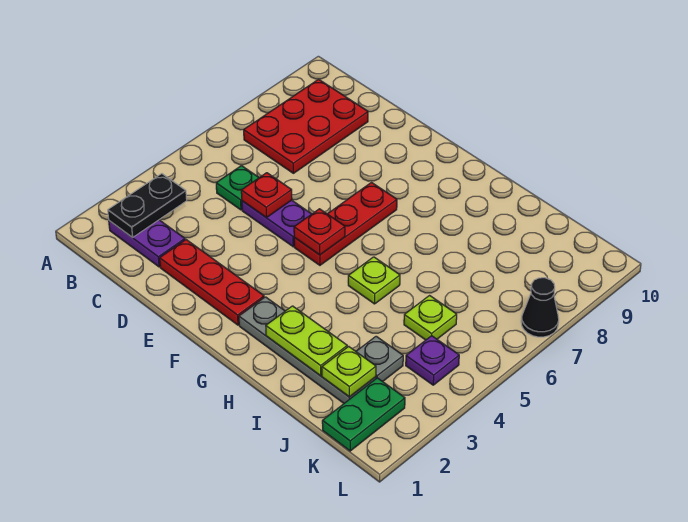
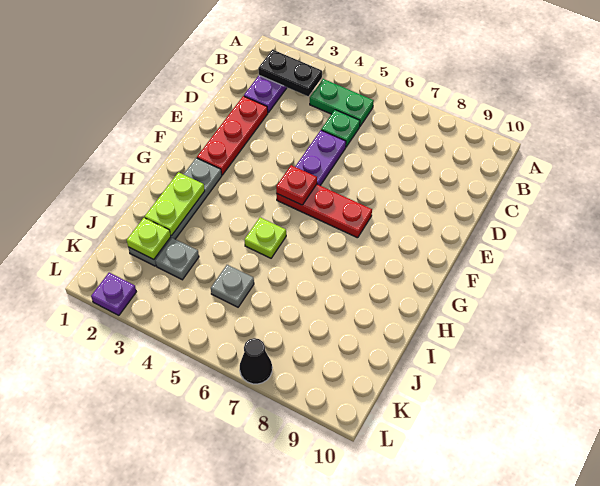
red plate B7:C9 level 1 -> none
red plate D5 level 2 -> none
lime plate J5 level 1 -> grey plate J5 level 1
green plate K1:K2 level 1 -> green plate B4:B5 level 1
purple plate K4 level 1 -> purple plate L2 level 1

